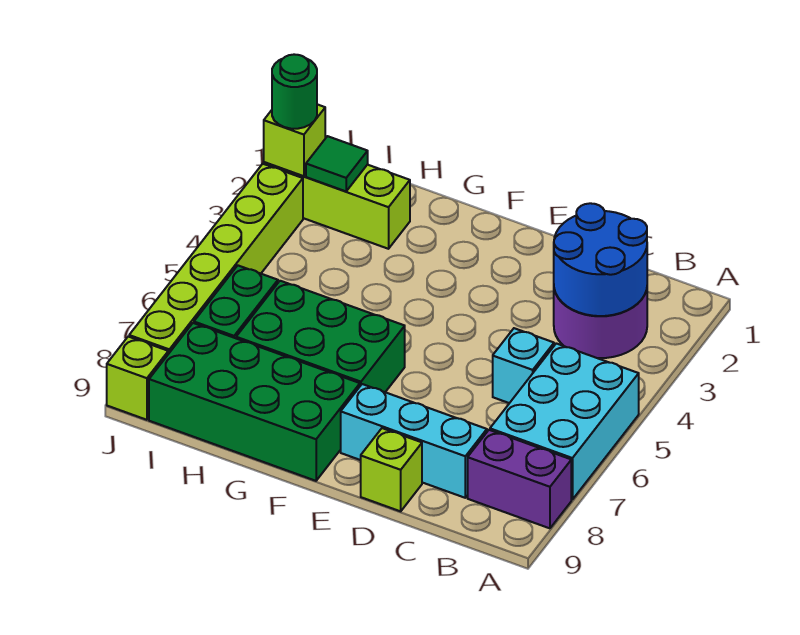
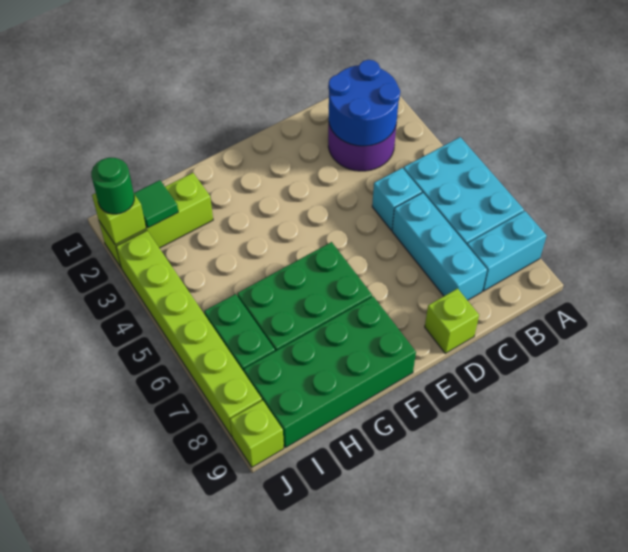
purple brick A8:B8 level 1 -> cyan brick A8:B8 level 1
cyan brick C8:E8 level 1 -> cyan brick C6:C8 level 1

